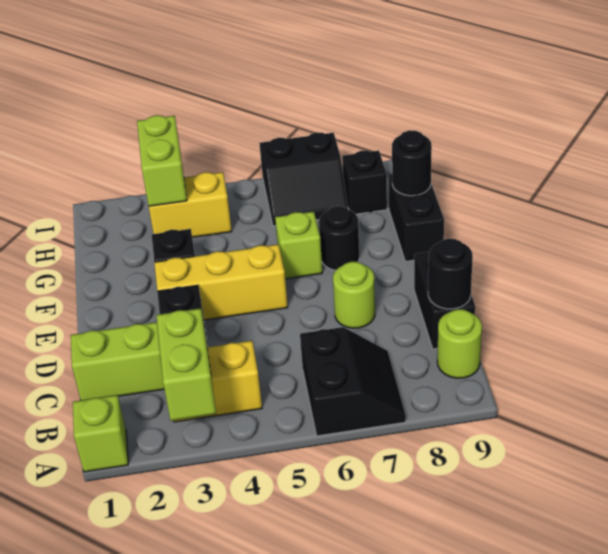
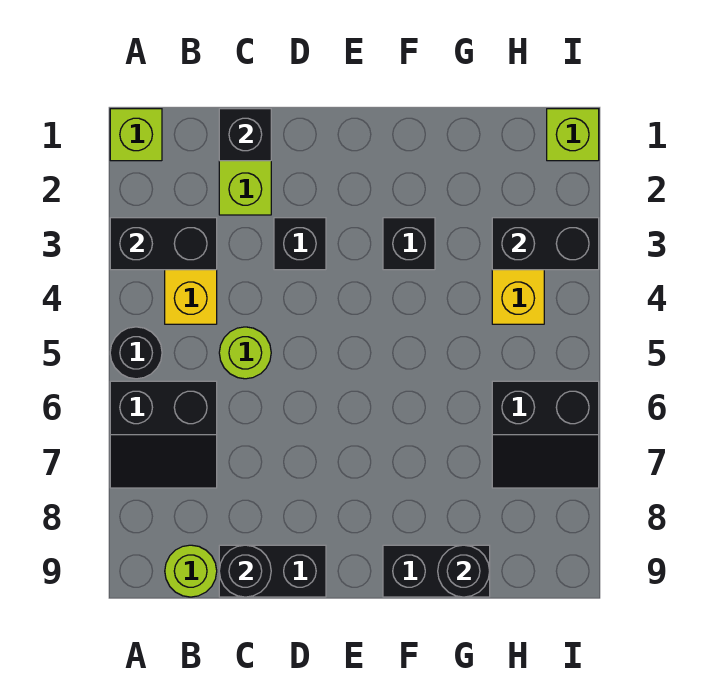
lime brick A3:B3 level 2 -> black brick A3:B3 level 2
lime round brick D7 level 1 -> lime round brick C5 level 1
yellow brick E3:E5 level 1 -> none
lime brick F6 level 1 -> lime brick I1 level 1
black round brick F7 level 1 -> black round brick A5 level 1
lime brick H3:I3 level 2 -> black brick H3:I3 level 2
black slope H6:I7 level 1 top I -> black slope H6:I7 level 1 top 6
black brick H8 level 1 -> black brick C1 level 2

